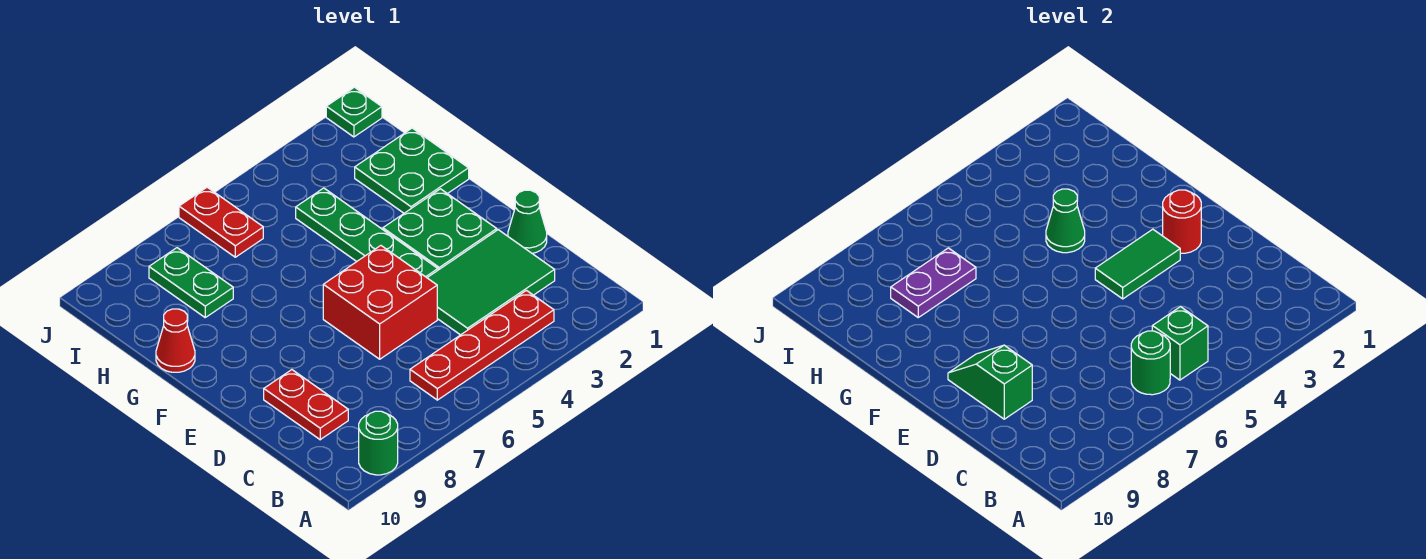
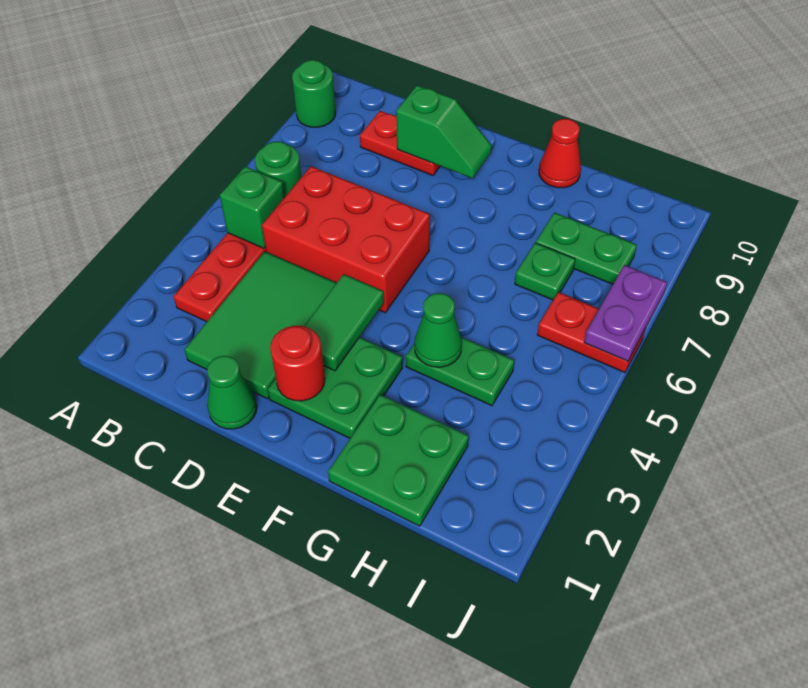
red brick D5:E6 level 1 -> red brick C5:E6 level 1
green plate E4:H4 level 1 -> green plate G4:H4 level 1
purple plate H7:H8 level 2 -> purple plate J6:J7 level 2
green plate J1 level 1 -> green plate H7 level 1

